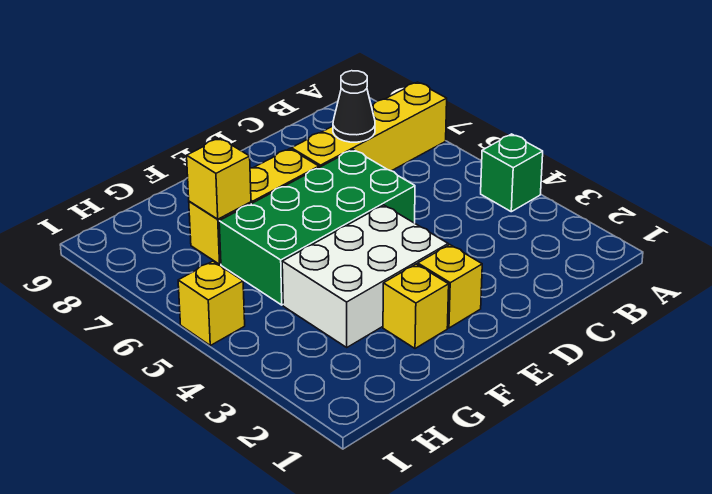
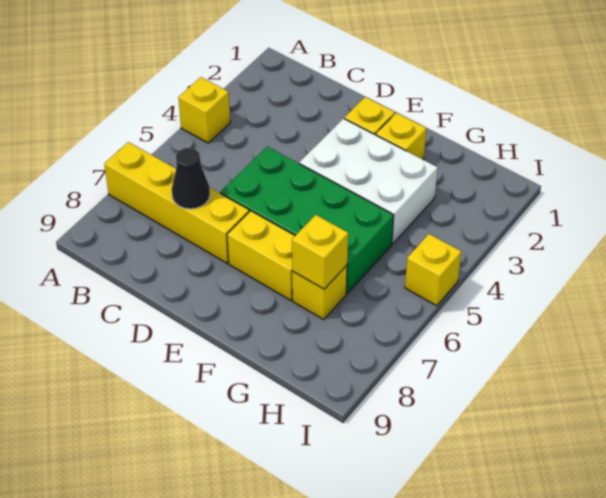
green brick A4 level 1 -> yellow brick A4 level 1

